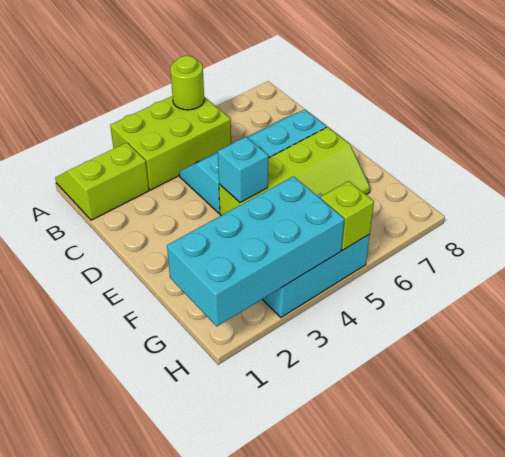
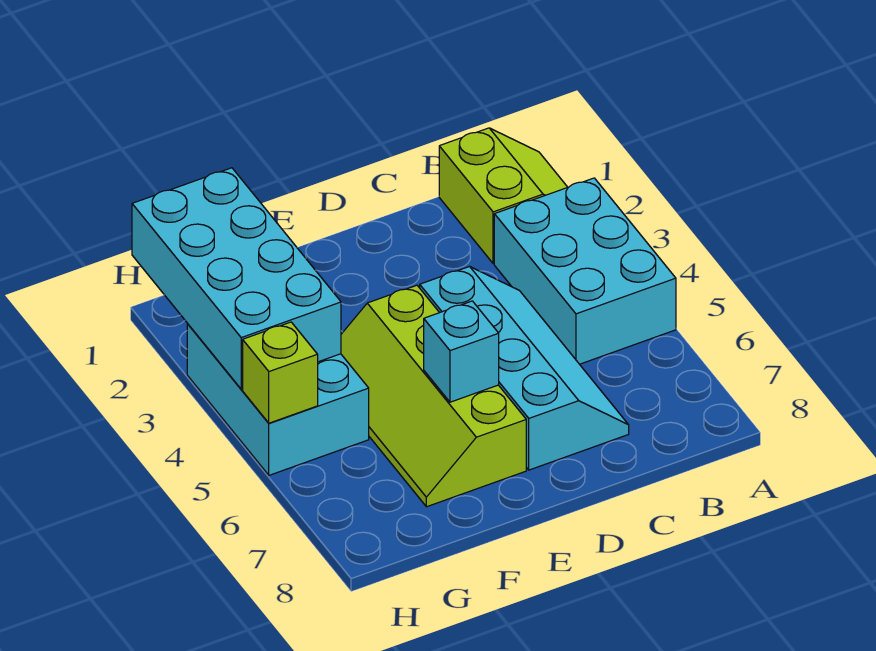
lime brick A3:B5 level 1 -> cyan brick A3:B5 level 1
lime round brick A5 level 2 -> none
cyan brick E4 level 2 -> cyan brick E6 level 2

